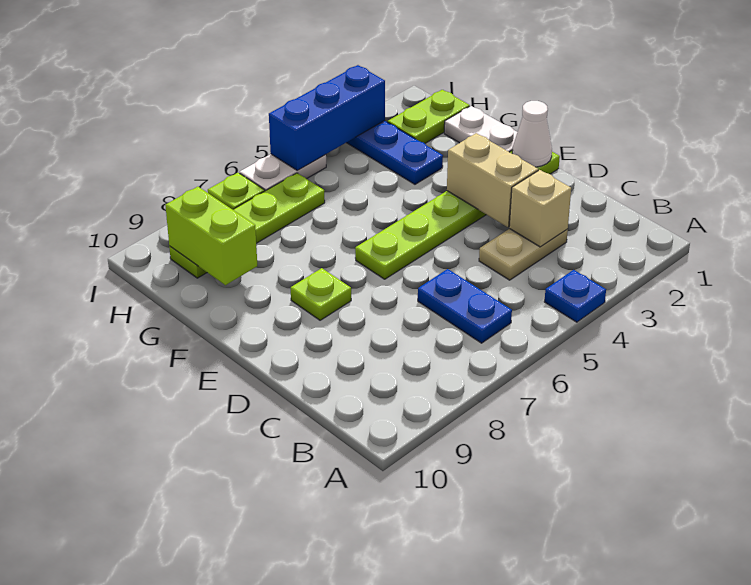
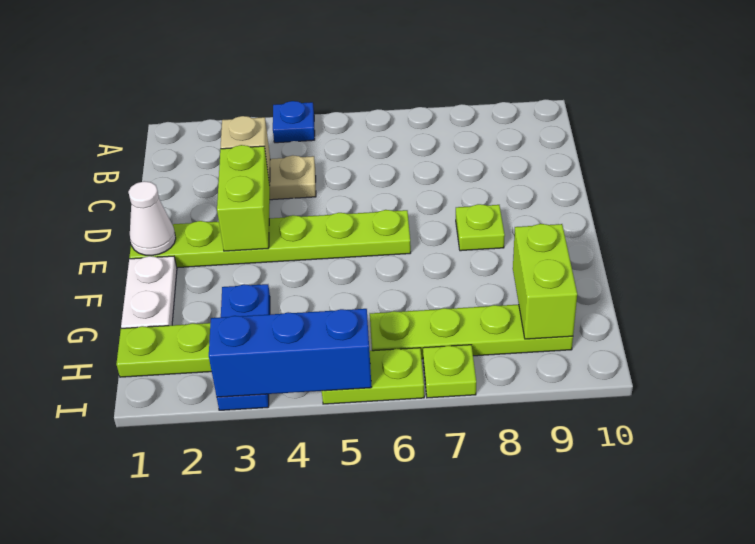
blue plate B6:C6 level 1 -> none
tan brick D3:E3 level 2 -> lime brick D3:E3 level 2
white plate I5:I6 level 1 -> lime plate I5:I6 level 1

